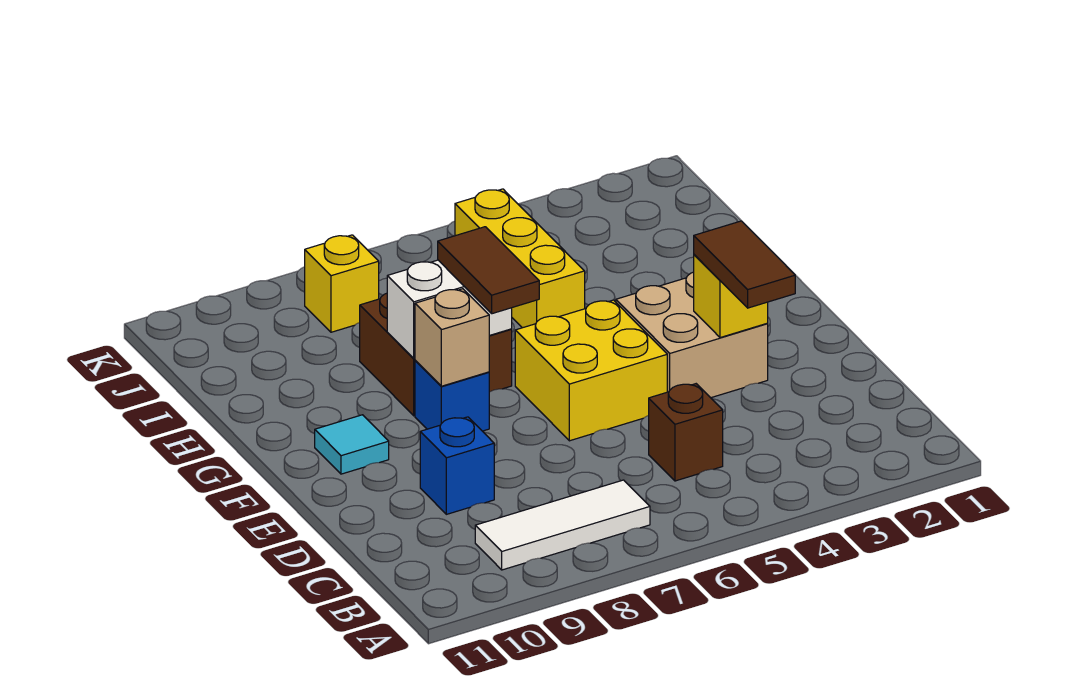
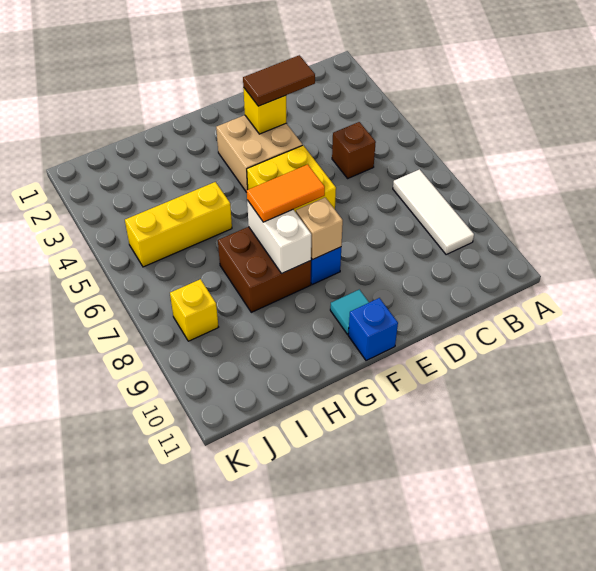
blue brick D9 level 1 -> blue brick F11 level 1
brown tile F7:G7 level 3 -> orange tile F7:G7 level 3

